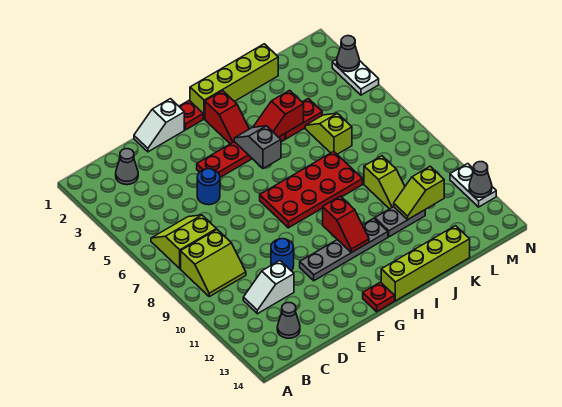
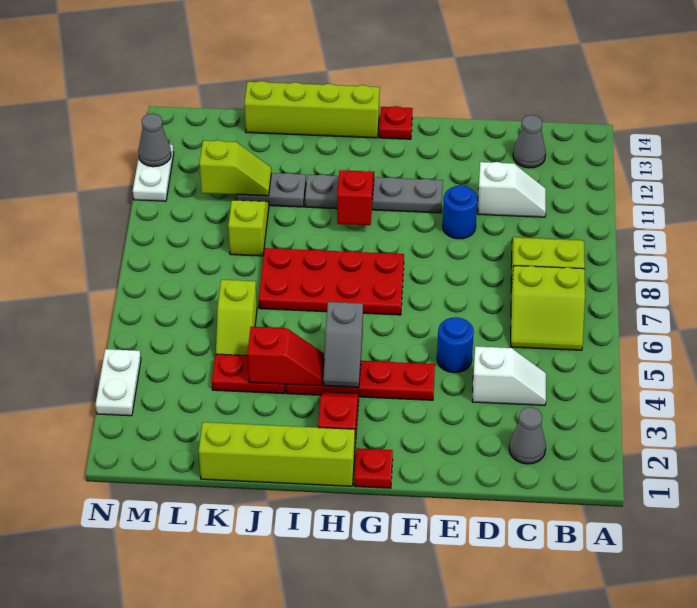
white slope E1:F1 level 1 top F -> white slope C4:D4 level 1 top D
grey cone N3 level 2 -> none

